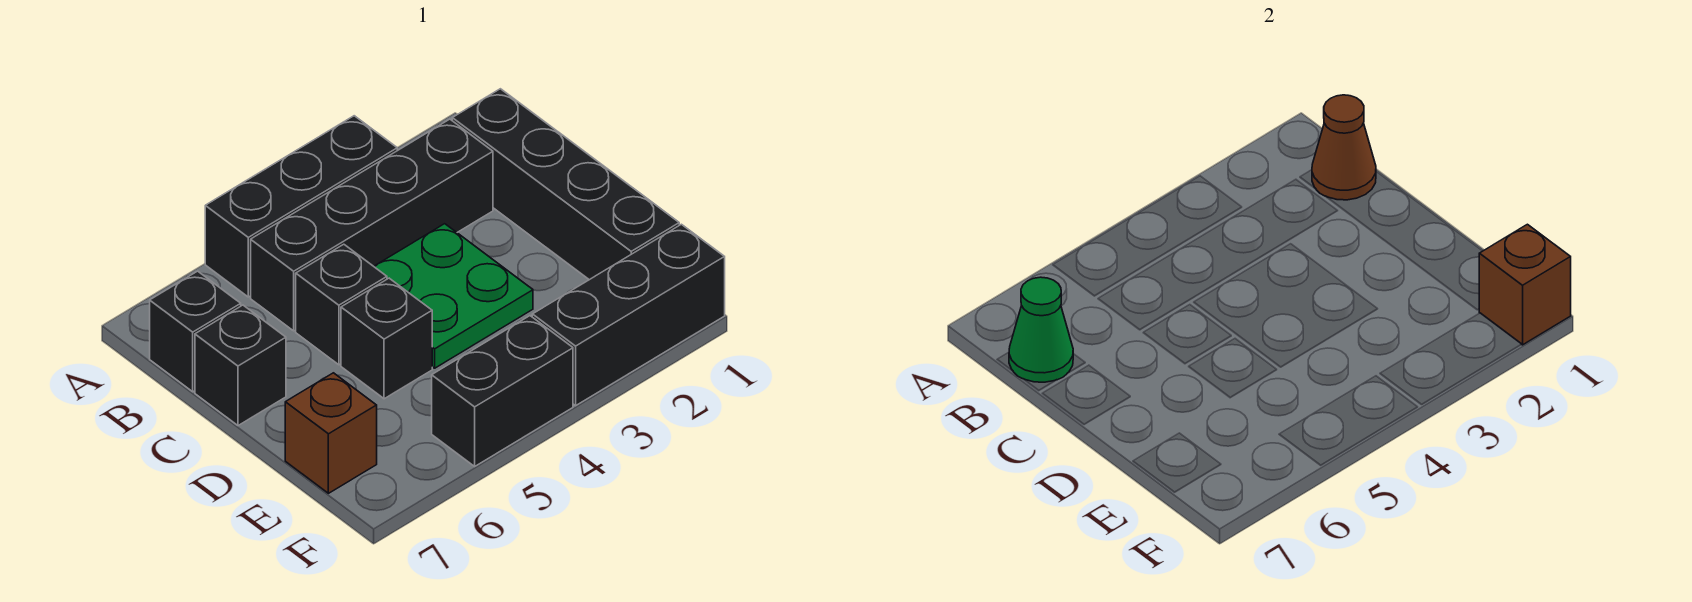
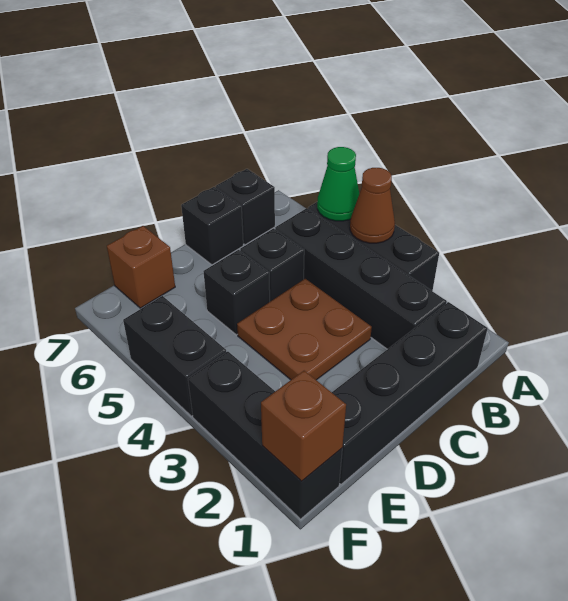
brown cone B1 level 2 -> brown cone A4 level 2
green cone B7 level 2 -> green cone A5 level 2
green plate C3:D4 level 1 -> brown plate C3:D4 level 1

